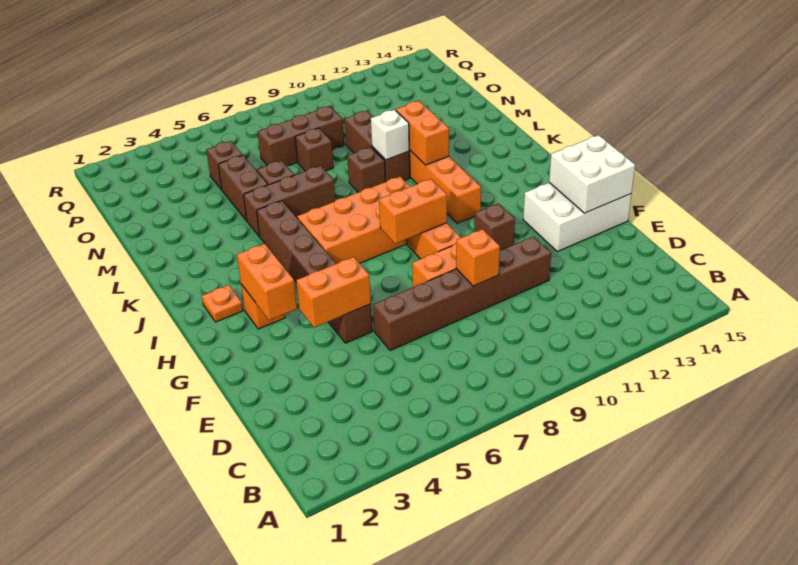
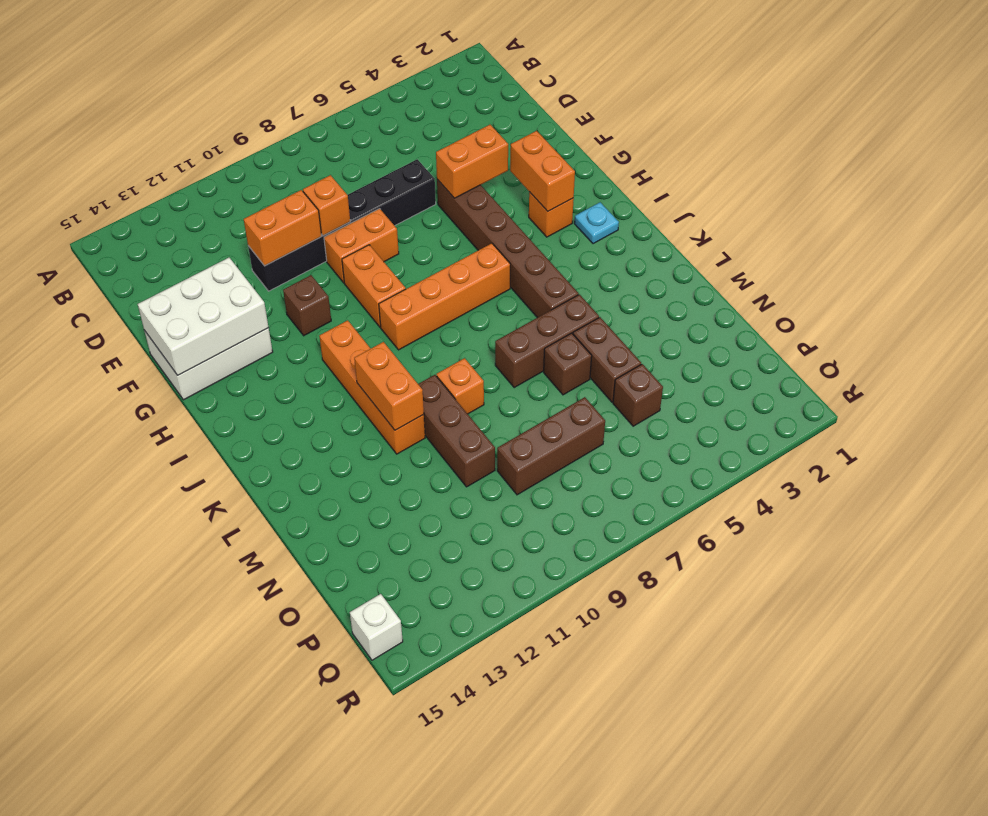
brown brick E6:E11 level 1 -> black brick E6:E11 level 1
white brick F14:G15 level 2 -> white brick F13:G15 level 2
orange brick H8:H9 level 2 -> orange brick E10:E11 level 2
orange plate I2 level 1 -> cyan plate I2 level 1
orange brick I6:J9 level 1 -> orange brick I6:I9 level 1
brown brick L9 level 1 -> orange brick L9 level 1
white brick L10 level 2 -> white brick Q15 level 1
brown brick N8 level 1 -> none

